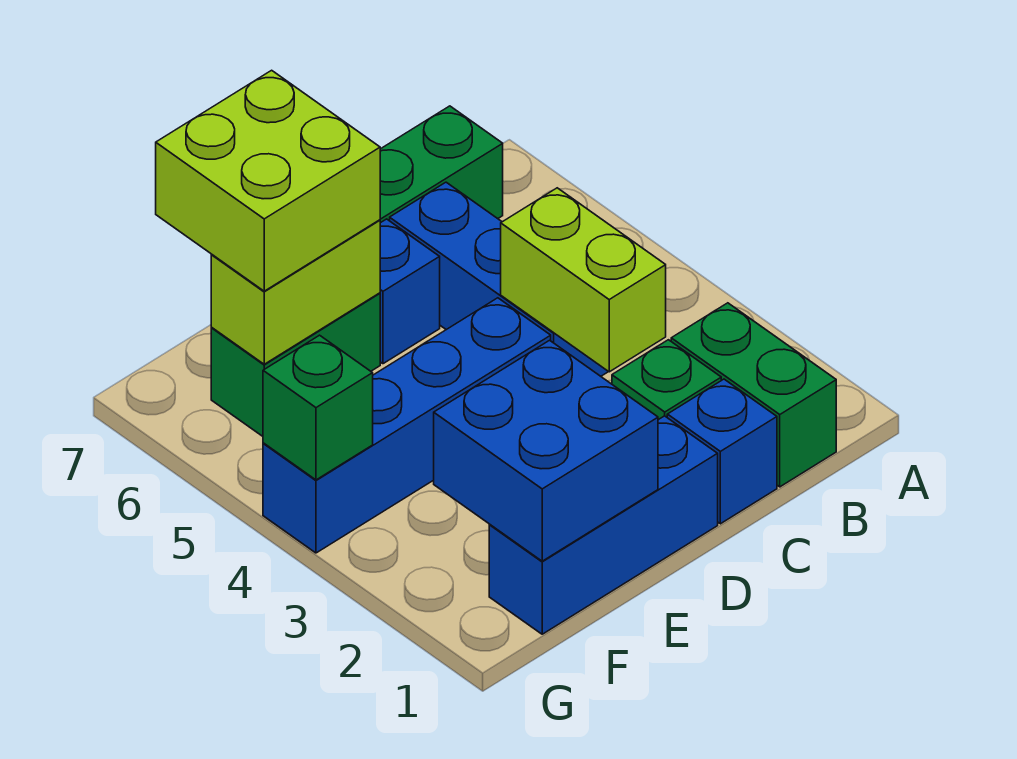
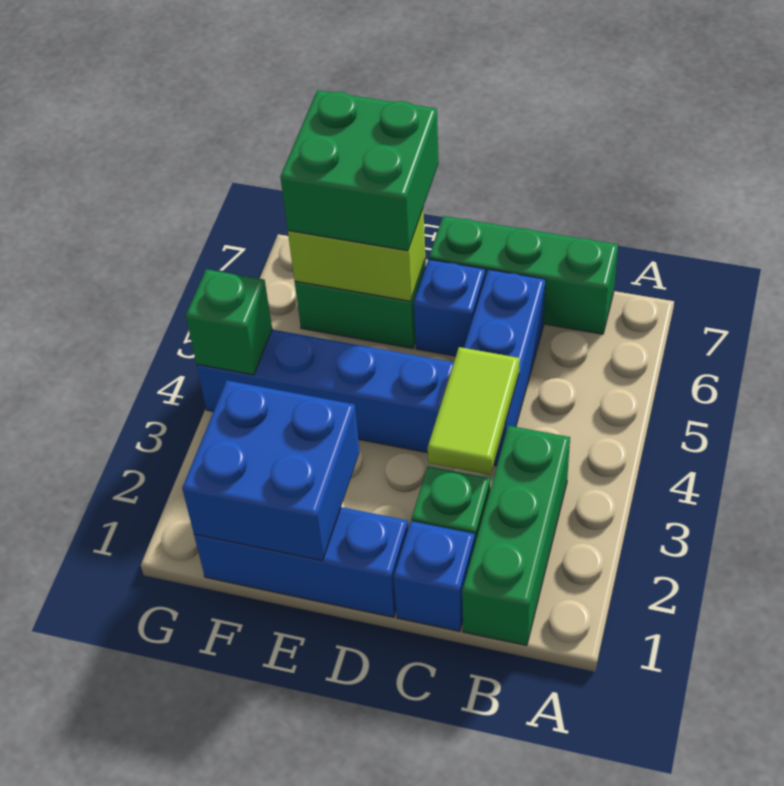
green brick B1:B2 level 1 -> green brick B1:B3 level 1
lime brick C3:C4 level 2 -> lime tile C3:C4 level 2
lime brick E6:F7 level 3 -> green brick E6:F7 level 3

